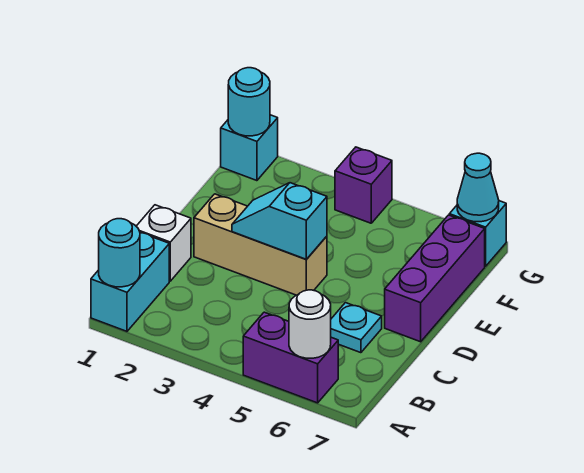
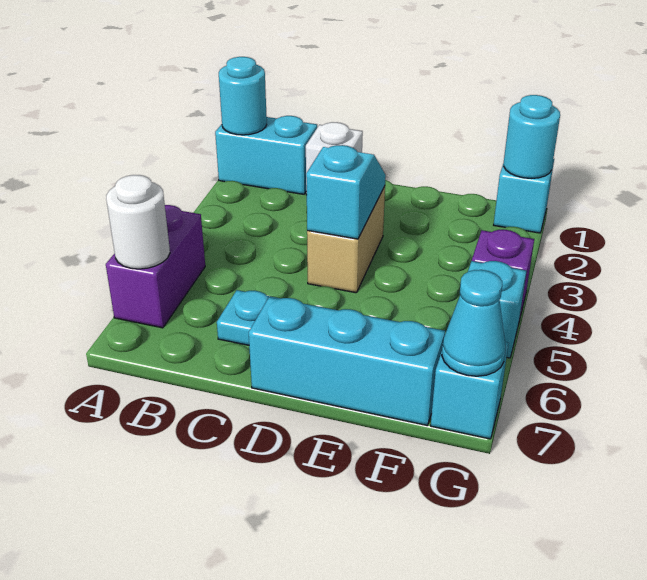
tan brick D2:D4 level 1 -> tan brick D3:D4 level 1
purple brick D7:F7 level 1 -> cyan brick D7:F7 level 1
none -> cyan brick G5 level 1

